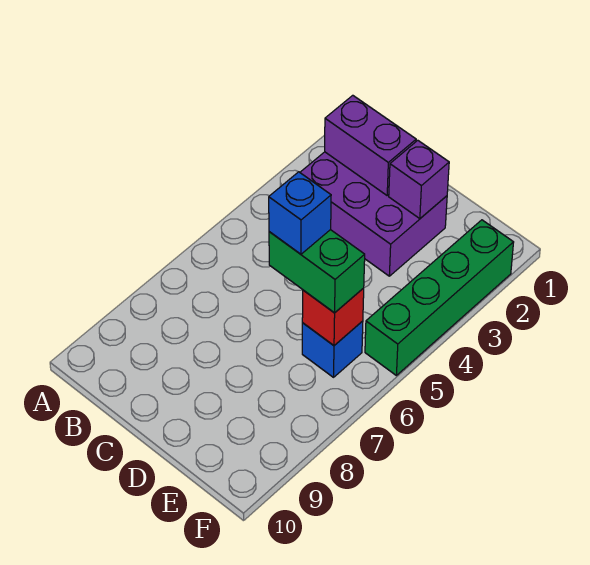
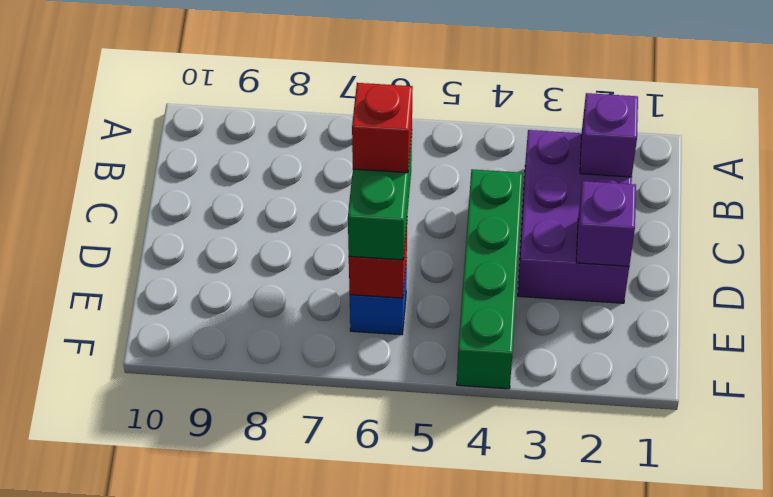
purple brick B2:C2 level 2 -> purple brick B2 level 2
blue brick D6 level 4 -> red brick D6 level 4
green brick F2:F5 level 1 -> green brick C4:F4 level 1

